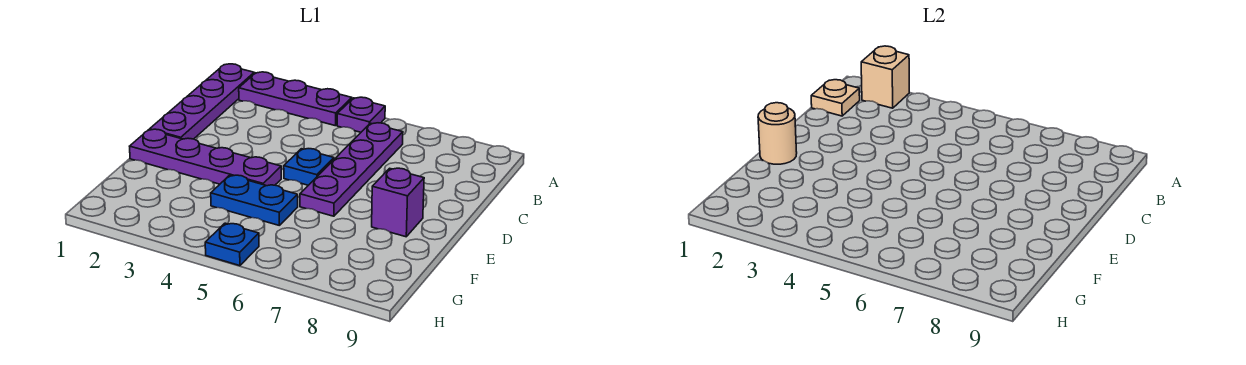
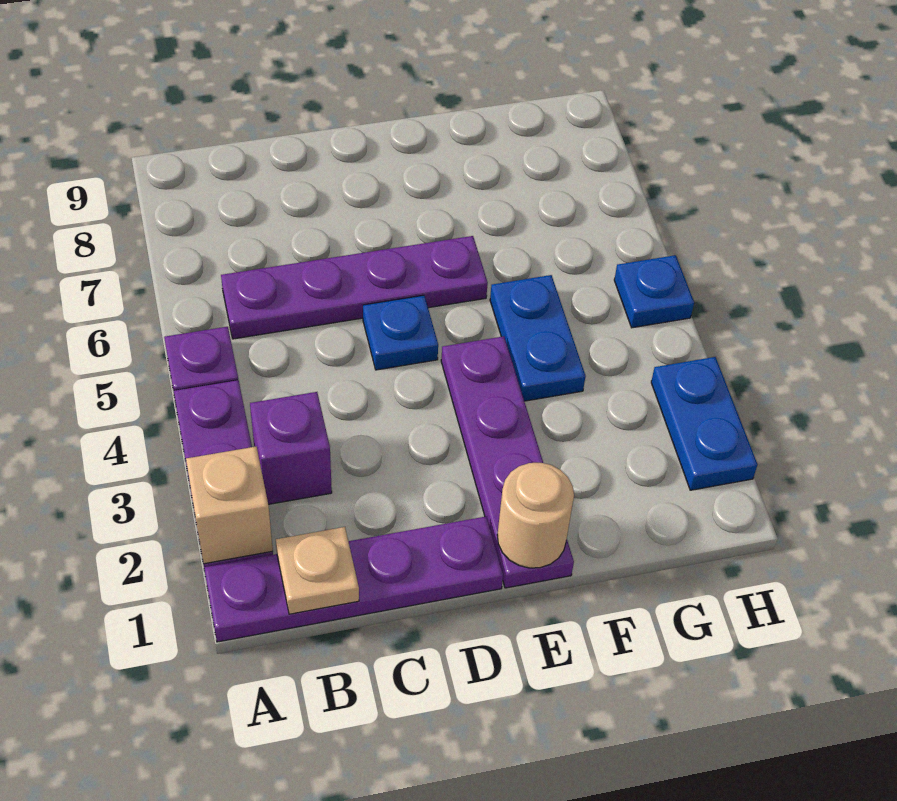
purple brick E8 level 1 -> purple brick B3 level 1
none -> blue plate H2:H3 level 1

